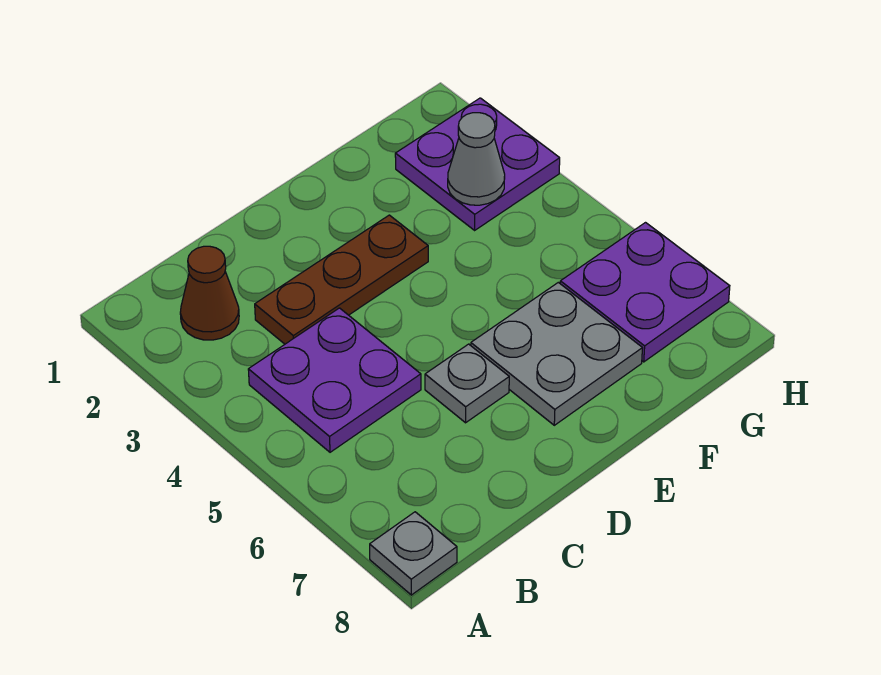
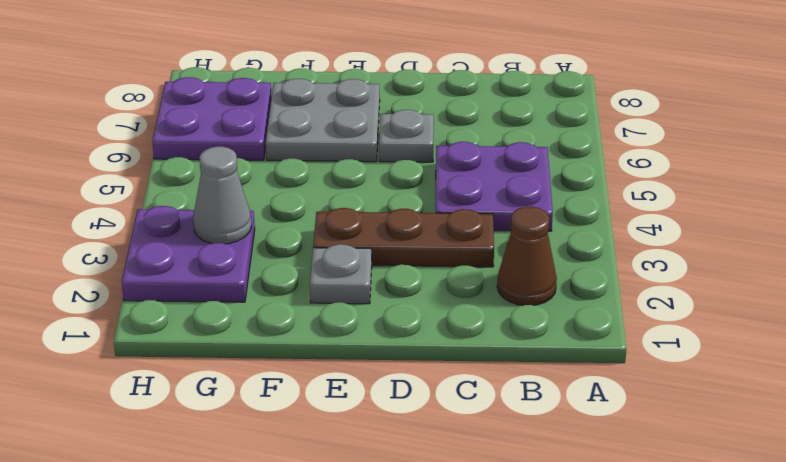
grey plate A8 level 1 -> grey plate E2 level 1

